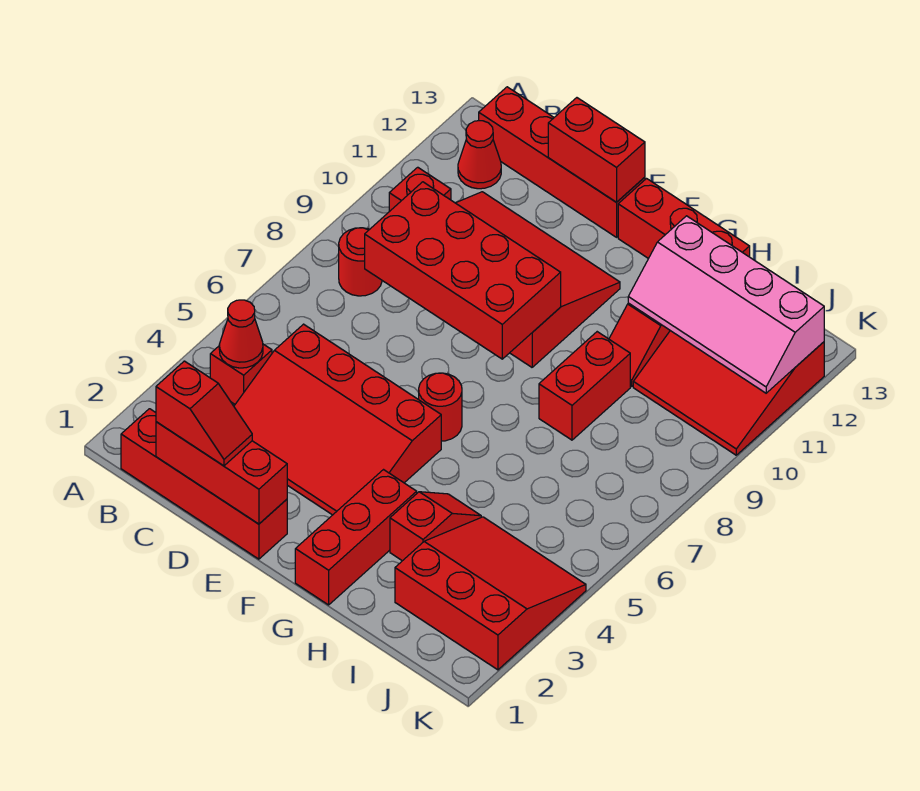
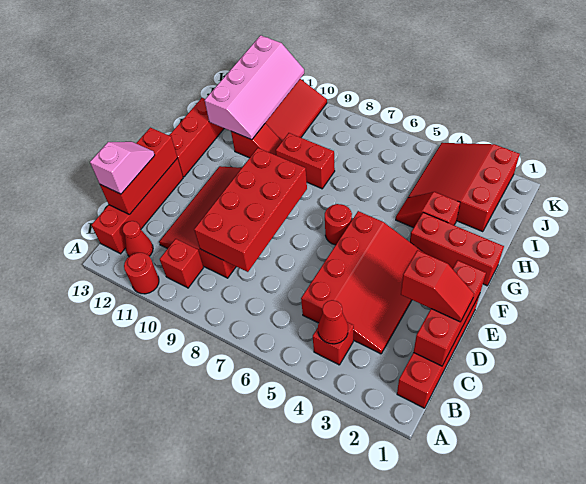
red round brick B8 level 1 -> red round brick A11 level 1
red slope C1:D1 level 3 top C -> red slope D1:D2 level 3 top 2
none -> pink slope C13:D13 level 3 top C
red brick D13:E13 level 2 -> red brick C13:E13 level 2

